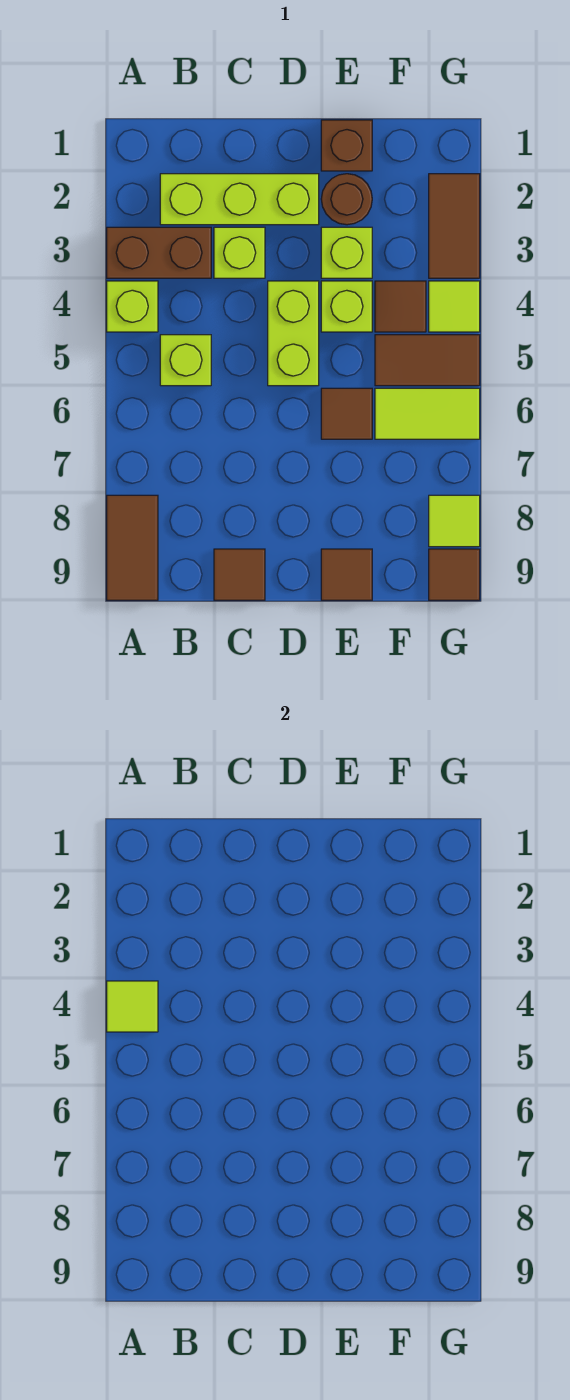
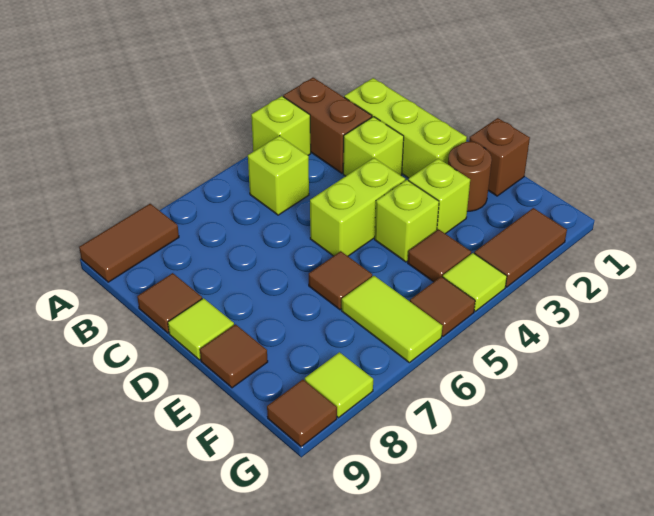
lime tile A4 level 2 -> lime tile D9 level 1
brown tile F5:G5 level 1 -> brown tile G5 level 1

